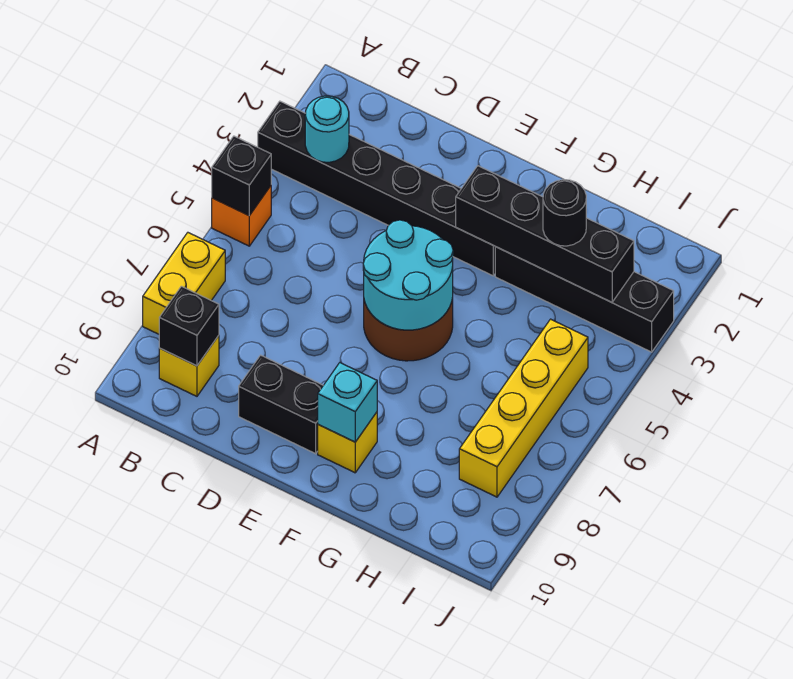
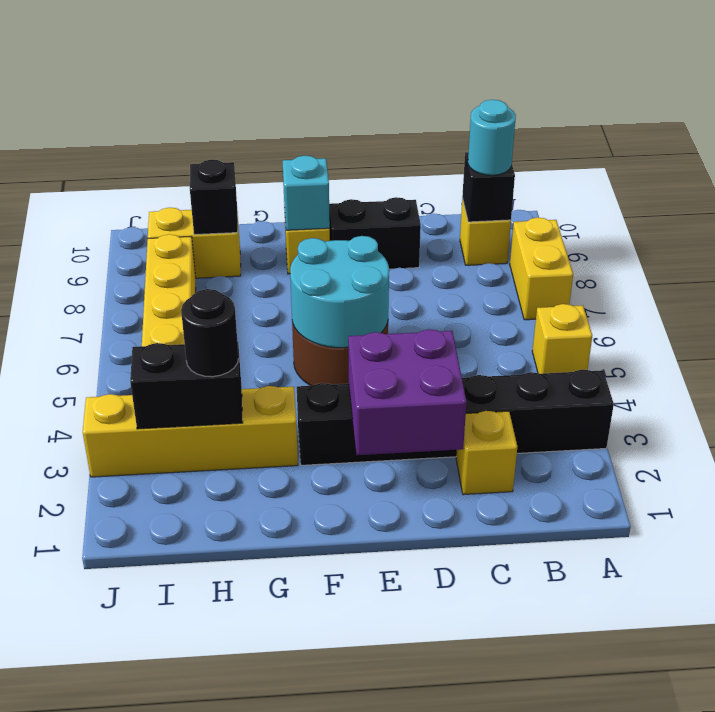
orange brick A5 level 1 -> yellow brick A5 level 1
black brick A5 level 2 -> black brick H9 level 2
cyan round brick B3 level 2 -> cyan round brick B9 level 3
none -> yellow brick C2 level 1
none -> purple brick D2:E3 level 2
black brick F3:I3 level 2 -> black brick H3:I3 level 2
black brick G3:J3 level 1 -> yellow brick G3:J3 level 1
none -> yellow brick H9:I9 level 1

